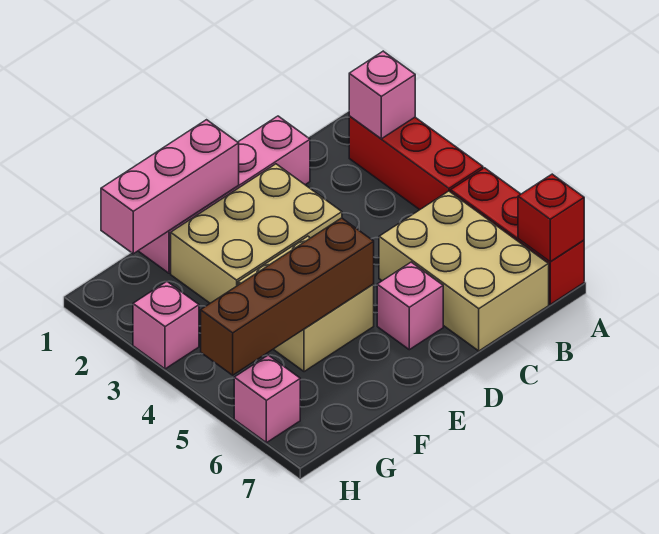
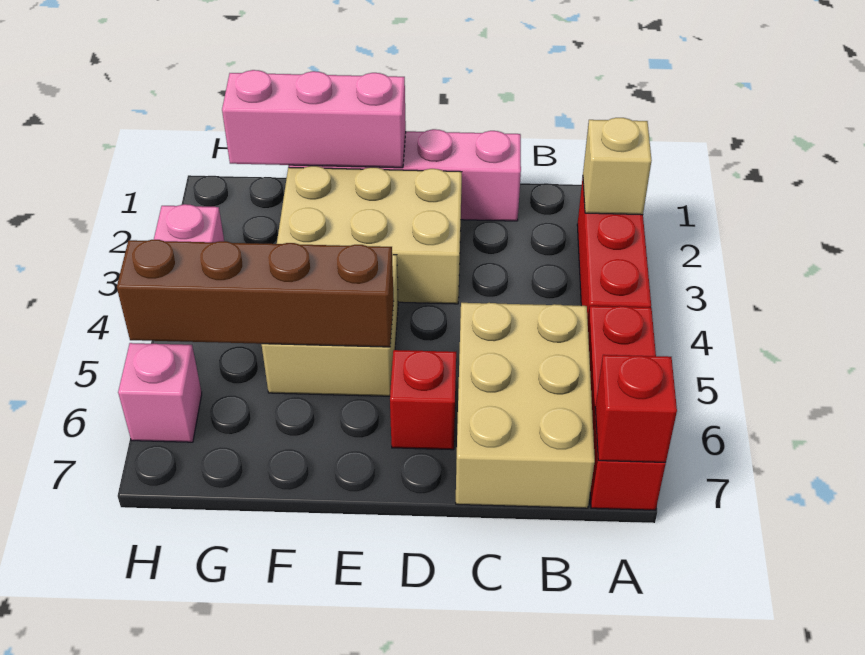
pink brick A2 level 2 -> tan brick A2 level 2
pink brick D6 level 1 -> red brick D6 level 1

